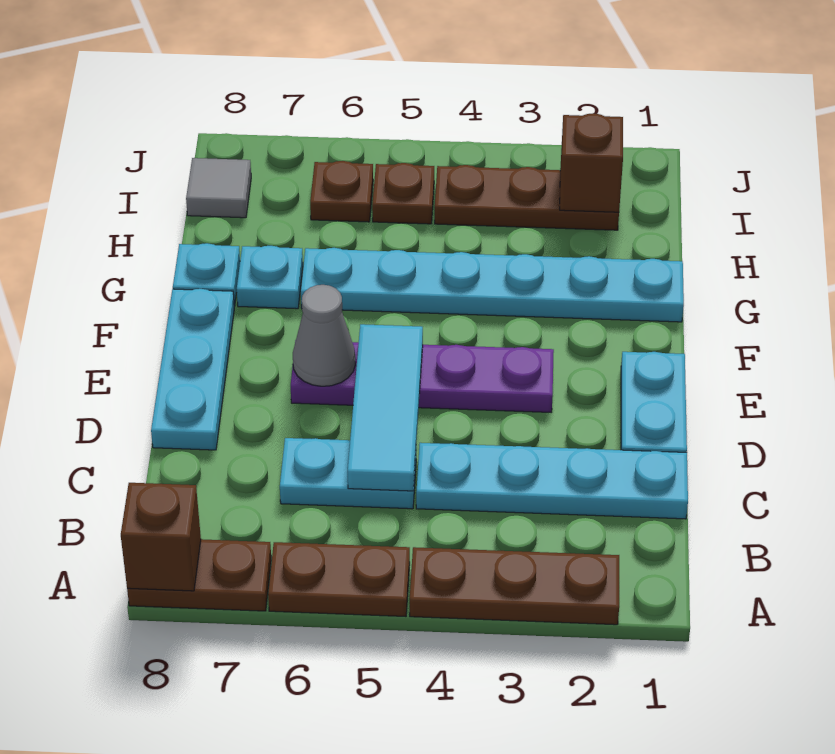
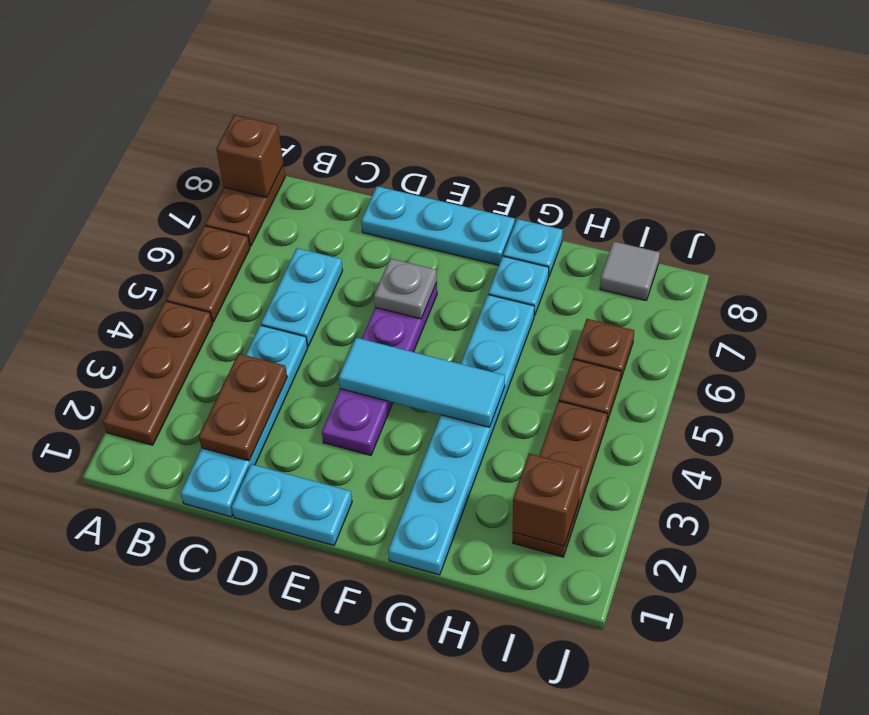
none -> brown plate C2:C3 level 2
cyan tile C5:E5 level 2 -> cyan tile E4:G4 level 2
grey cone E6 level 2 -> grey plate E6 level 2

